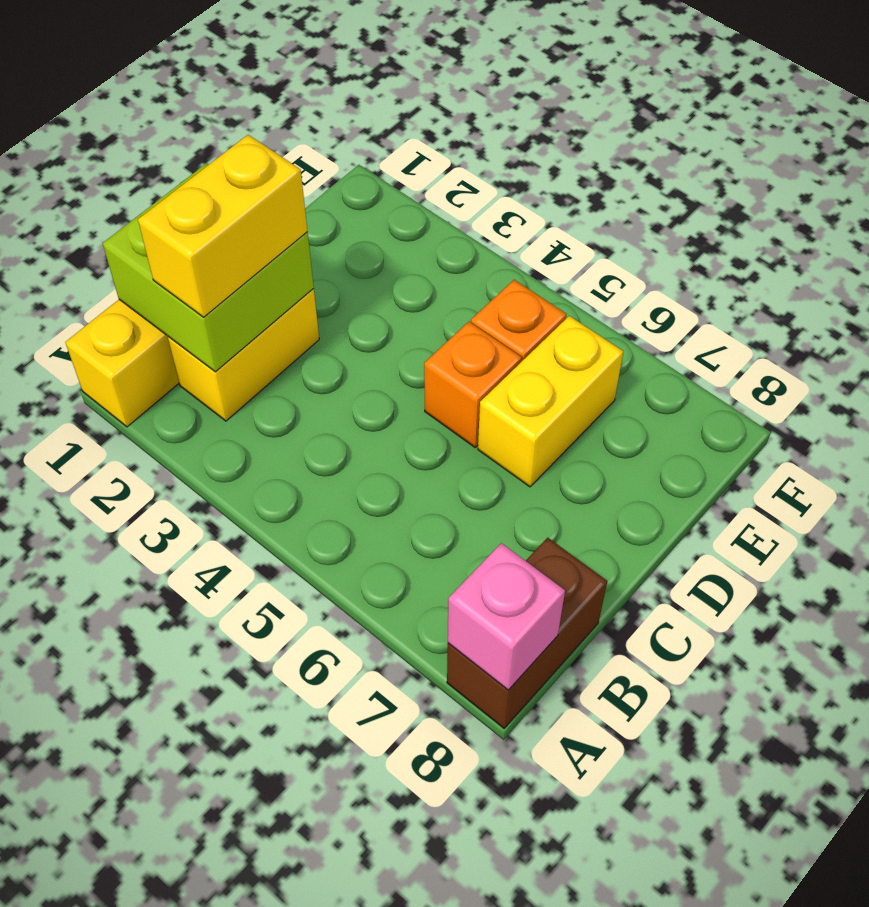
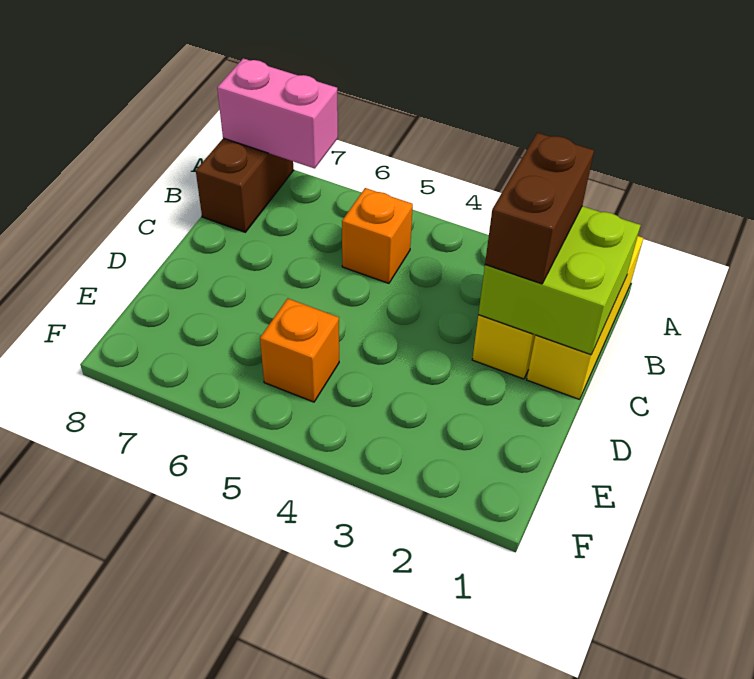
pink brick A8 level 2 -> pink brick A7:A8 level 2
yellow brick B2:C2 level 3 -> brown brick B2:C2 level 3
orange brick D5 level 1 -> orange brick B5 level 1
yellow brick D6:E6 level 1 -> none

